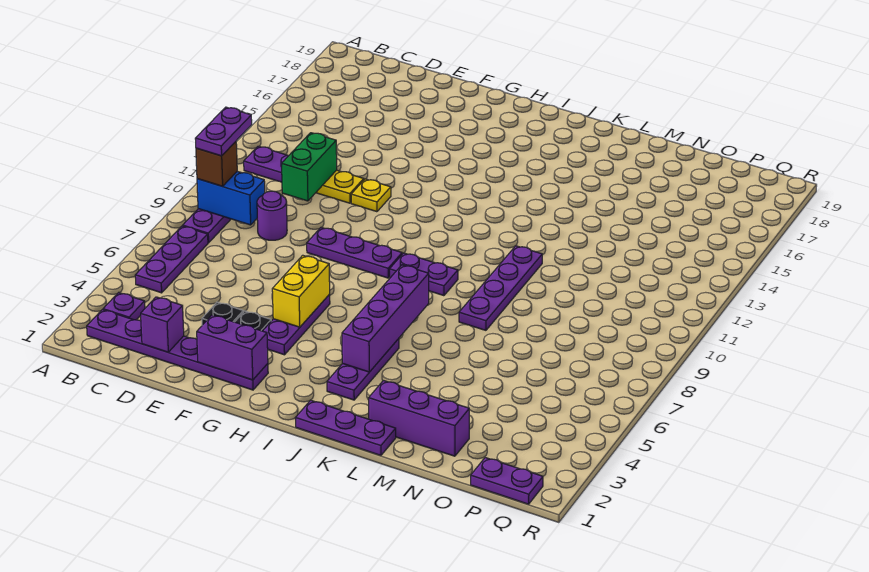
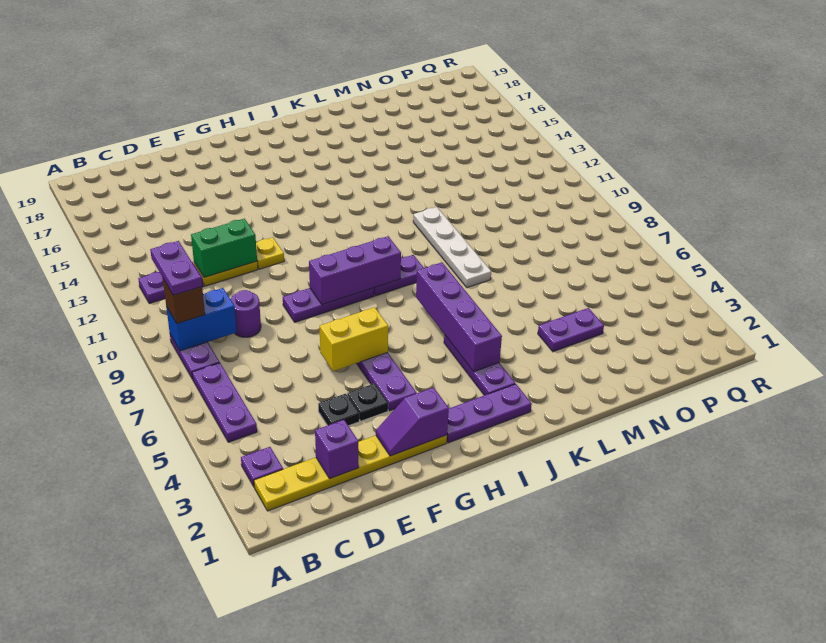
purple plate B2:G2 level 1 -> yellow plate B2:G2 level 1
green brick D11:D12 level 2 -> green brick D12:E12 level 2
purple brick F2:G2 level 2 -> purple slope F2:G2 level 2 top G
yellow brick G5:G6 level 2 -> yellow brick F6:G6 level 2
purple plate J1:L1 level 1 -> purple plate H2:J2 level 1
purple brick L2:N2 level 1 -> purple brick G9:I9 level 2
purple plate L8:L11 level 1 -> white plate L8:L11 level 1
purple plate P1:Q1 level 1 -> purple plate M4:N4 level 1

